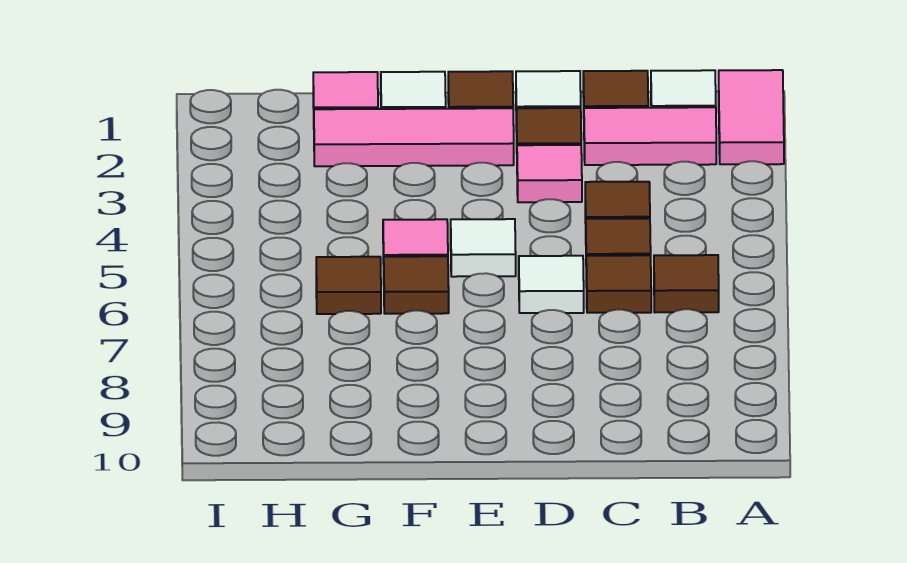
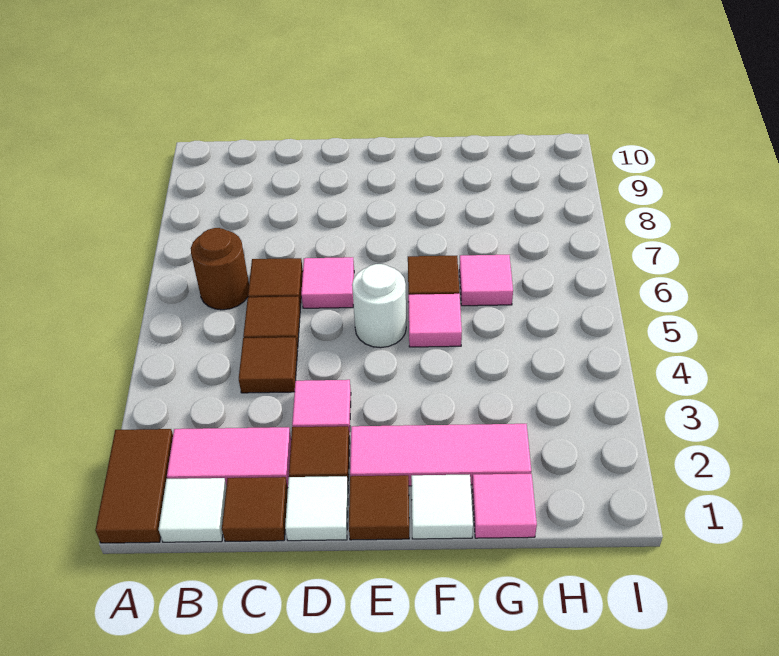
pink tile A1:A2 level 1 -> brown tile A1:A2 level 1
brown tile B6 level 1 -> brown round brick B6 level 1
white tile D6 level 1 -> pink tile D6 level 1
white tile E5 level 1 -> white round brick E5 level 1
brown tile G6 level 1 -> pink tile G6 level 1

